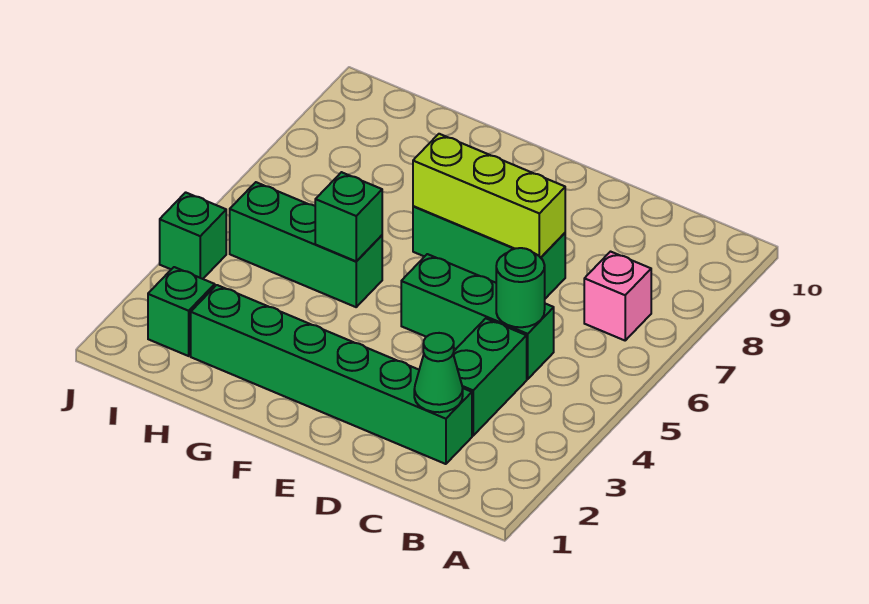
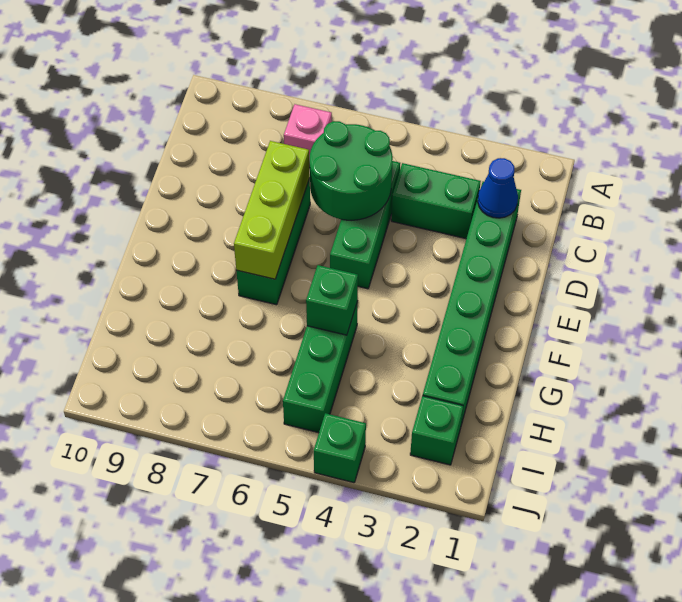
green cone C2 level 2 -> blue cone C2 level 2
green round brick C5 level 2 -> green round brick C5:D6 level 2

